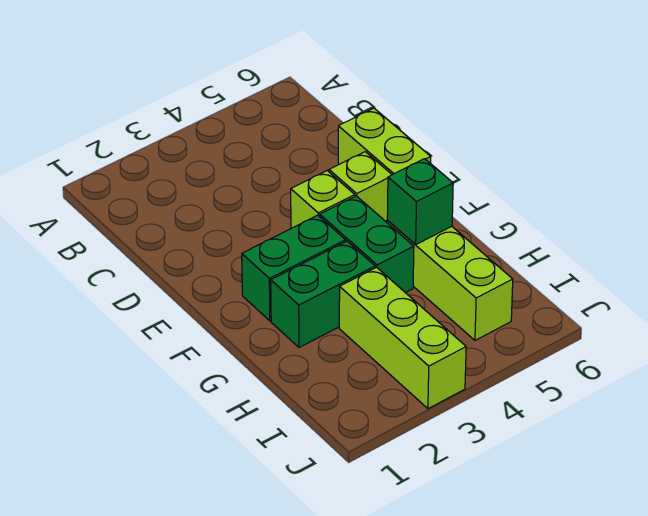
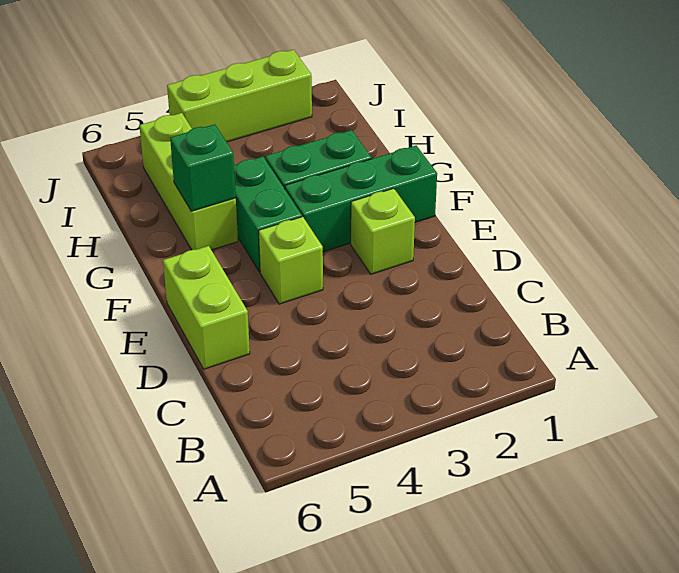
lime brick E5 level 1 -> lime brick E2 level 1
green brick F2:F3 level 1 -> green brick F1:F3 level 1
lime brick H3:J3 level 1 -> lime brick J2:J4 level 1

